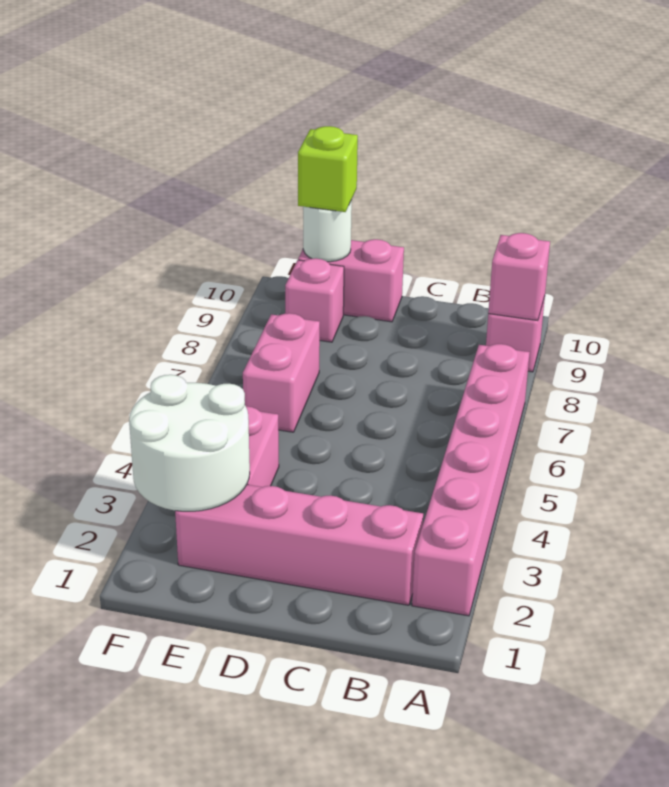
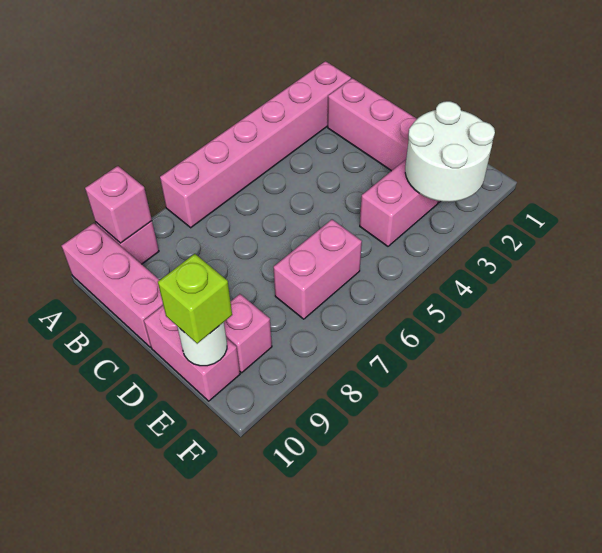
none -> pink brick A10:C10 level 1

